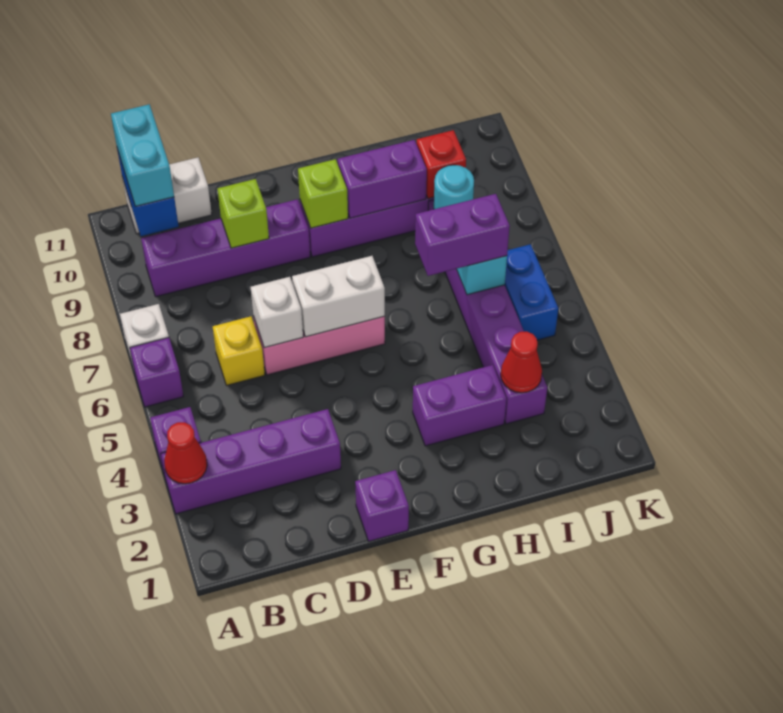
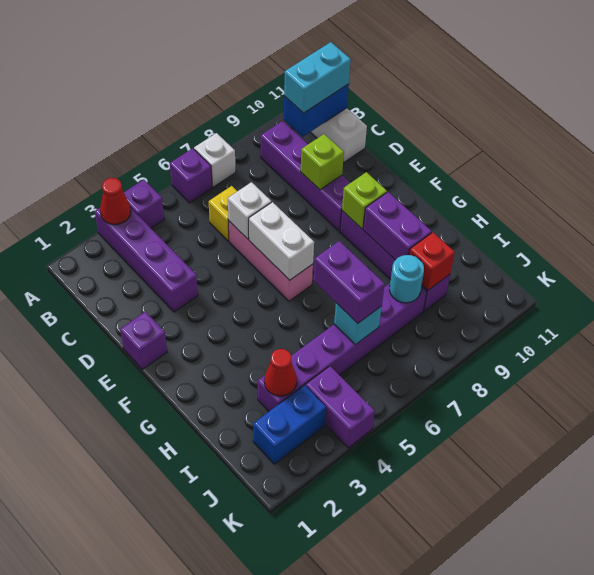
purple brick G3:H3 level 1 -> purple brick J4:K4 level 1
blue brick J5:J6 level 1 -> blue brick J2:J3 level 1

